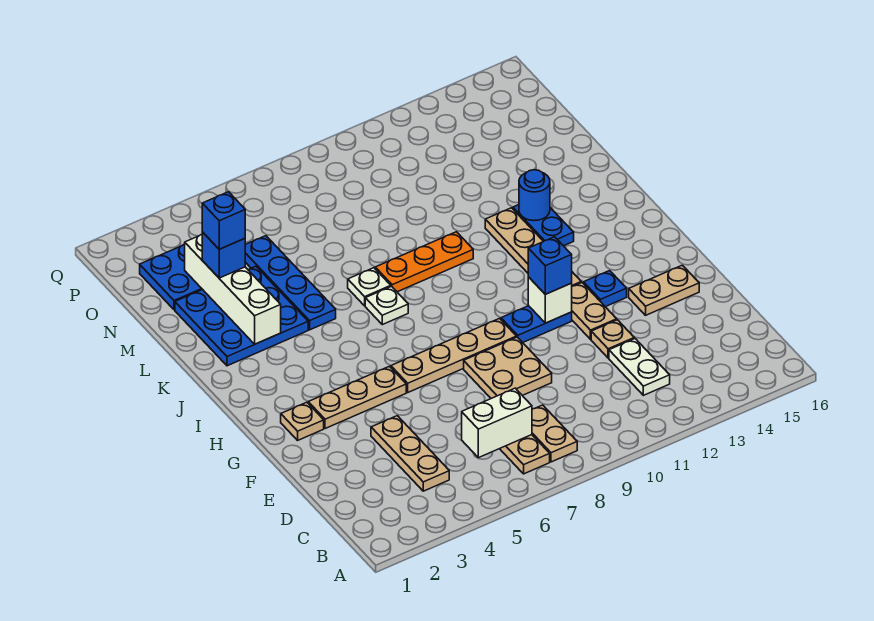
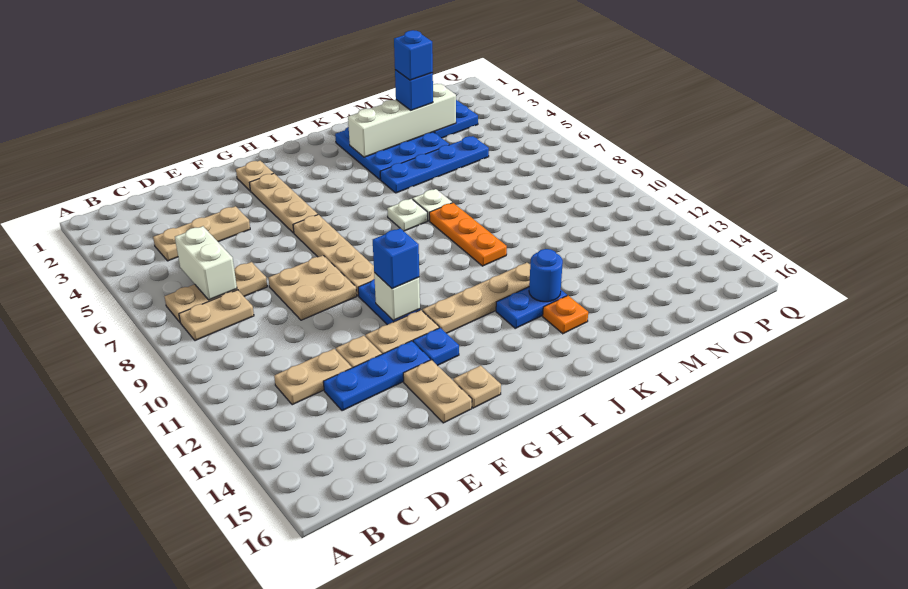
white plate C12:D12 level 1 -> tan plate C12:D12 level 1
none -> blue plate D13:F13 level 1
none -> tan plate G15 level 1
none -> orange plate K14 level 1

